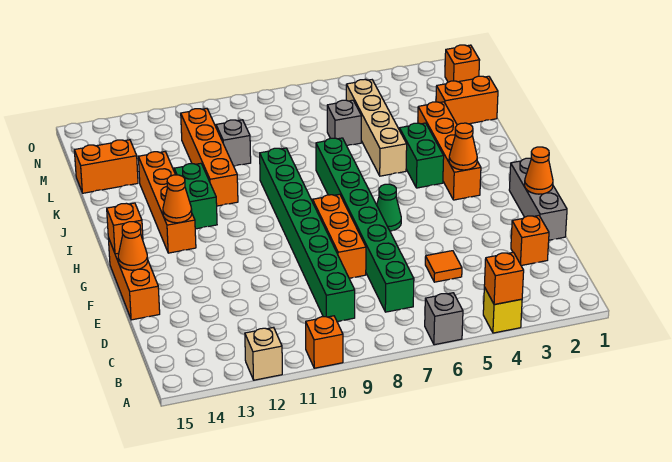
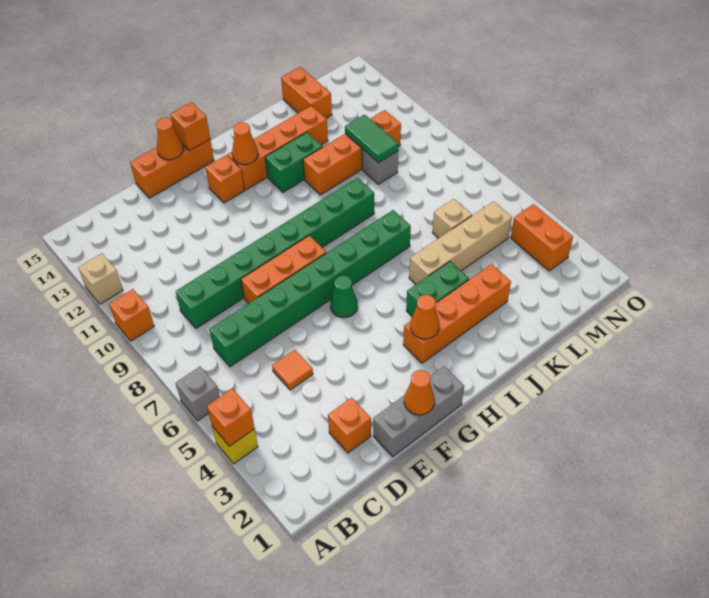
orange brick L1:L2 level 1 -> orange brick N3:N4 level 1
grey brick L6 level 1 -> tan brick L6 level 1
none -> green tile L10:L11 level 2
orange brick N1 level 1 -> orange brick G13 level 1

